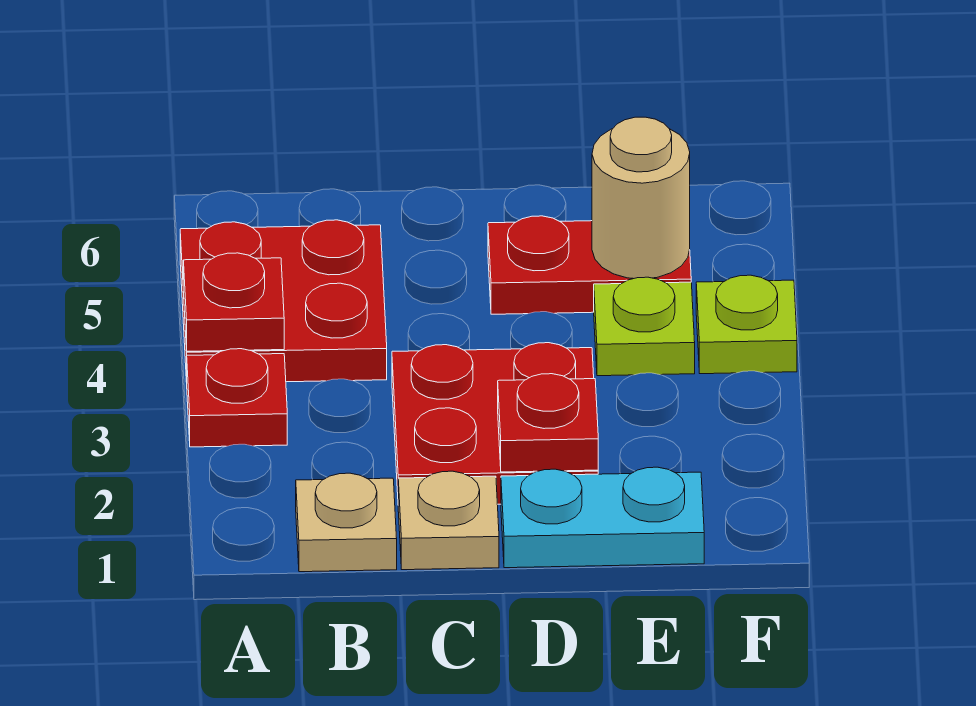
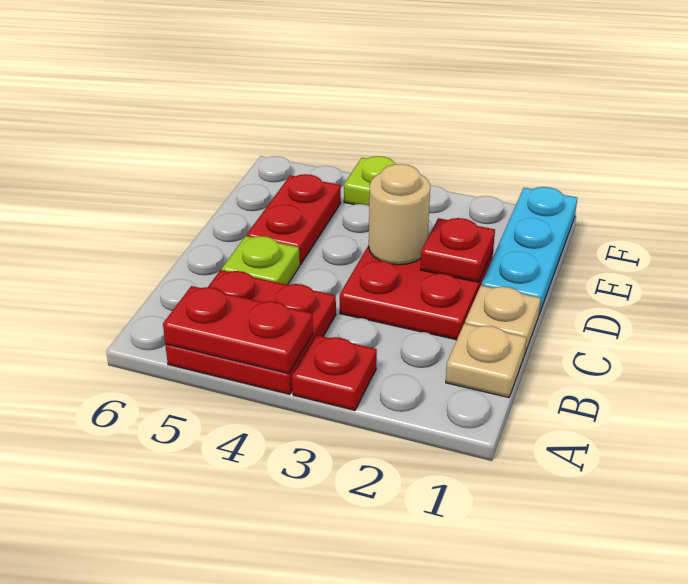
red plate A4 level 2 -> red plate A4:A5 level 2
cyan plate D1:E1 level 1 -> cyan plate D1:F1 level 1
lime plate E4 level 1 -> lime plate C5 level 1
tan round brick E5 level 2 -> tan round brick D3 level 2

